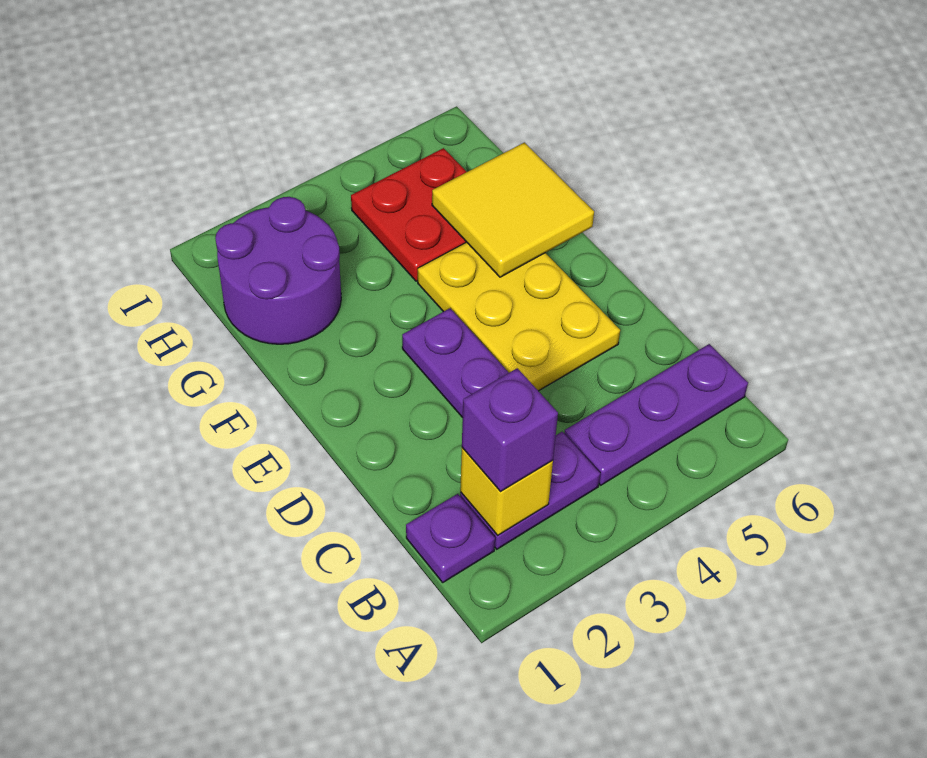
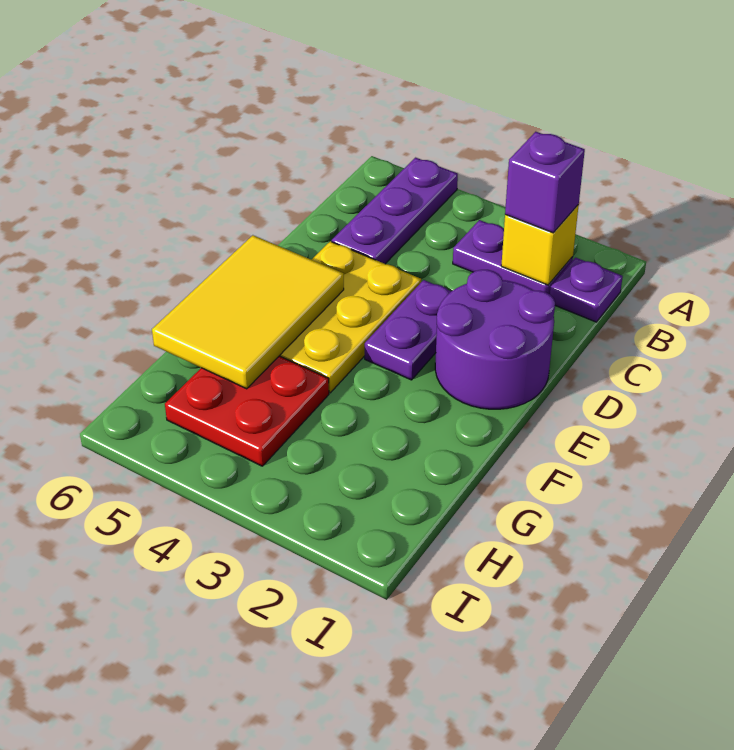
purple plate B4:B6 level 1 -> purple plate A5:C5 level 1
yellow tile F5:G6 level 2 -> yellow tile E5:G6 level 2
purple round brick G1:H2 level 1 -> purple round brick D1:E2 level 1

